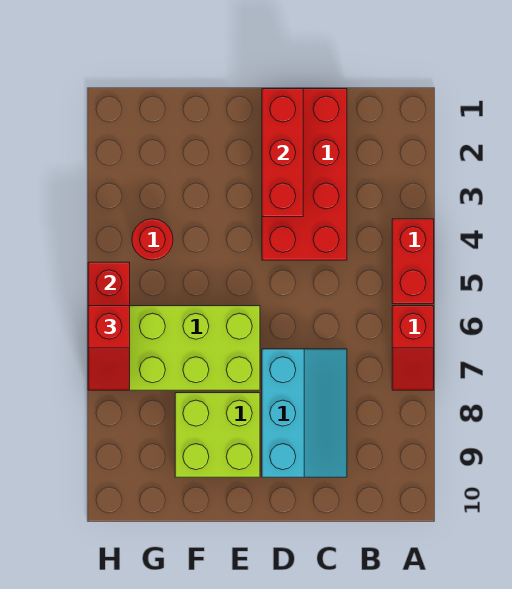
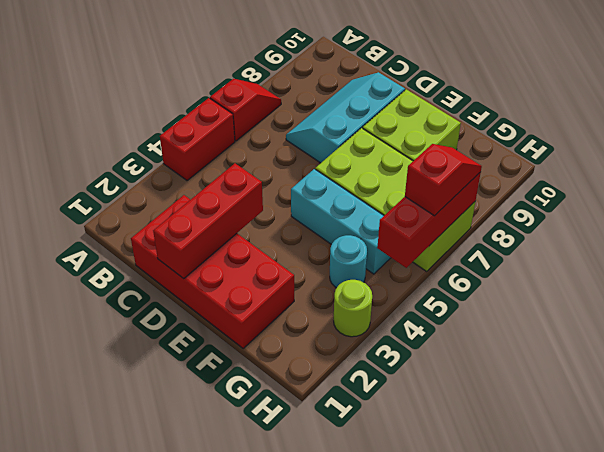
red brick C1:D4 level 1 -> red brick C1:F2 level 1
none -> cyan brick E5:G5 level 1
red round brick G4 level 1 -> cyan round brick G4 level 1
none -> lime round brick H3 level 1

